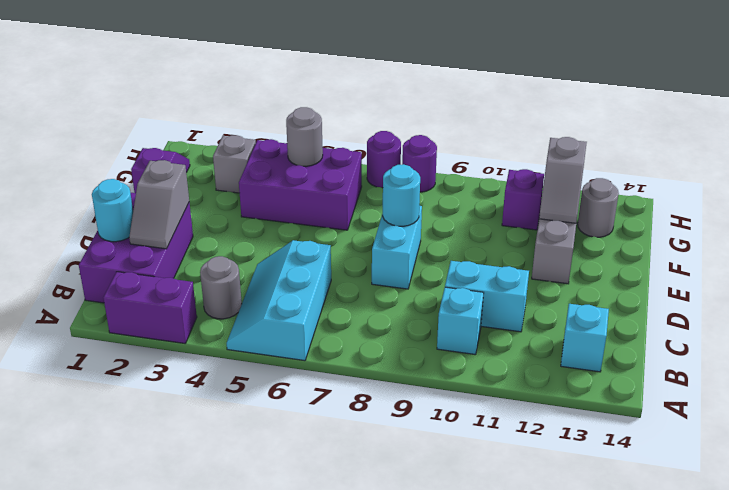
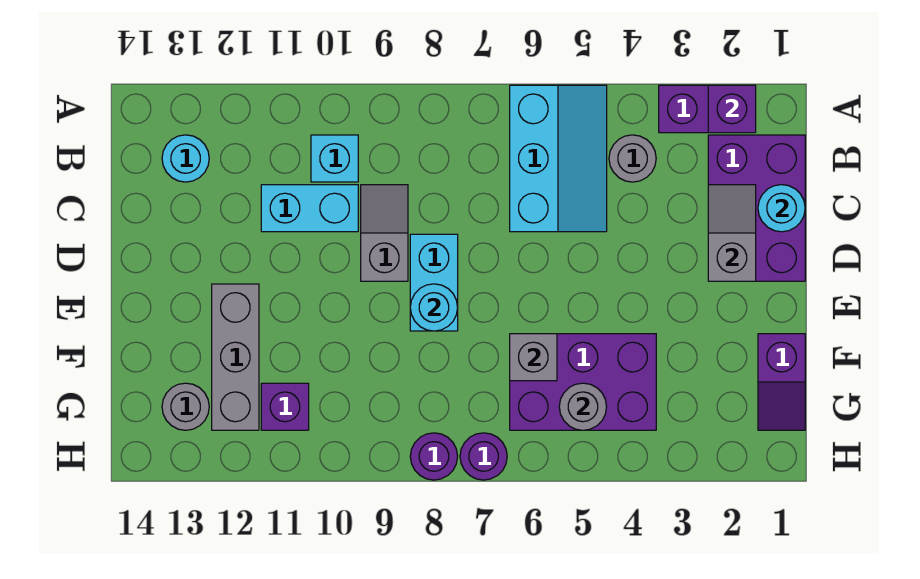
none -> purple brick A2 level 2
cyan brick B13 level 1 -> cyan round brick B13 level 1
grey slope F12:G12 level 2 top G -> grey slope C9:D9 level 1 top D
grey brick G3 level 1 -> grey brick F6 level 2

